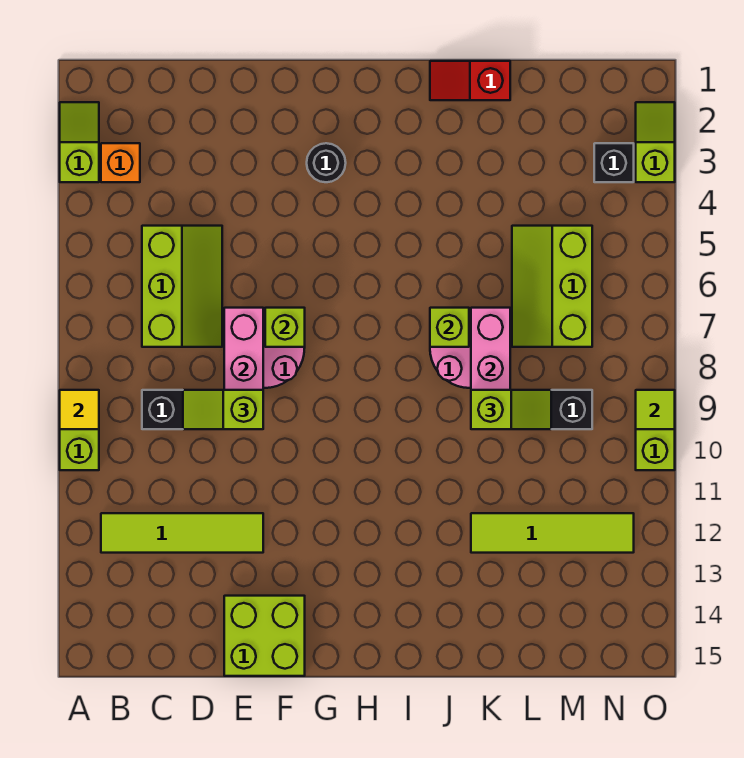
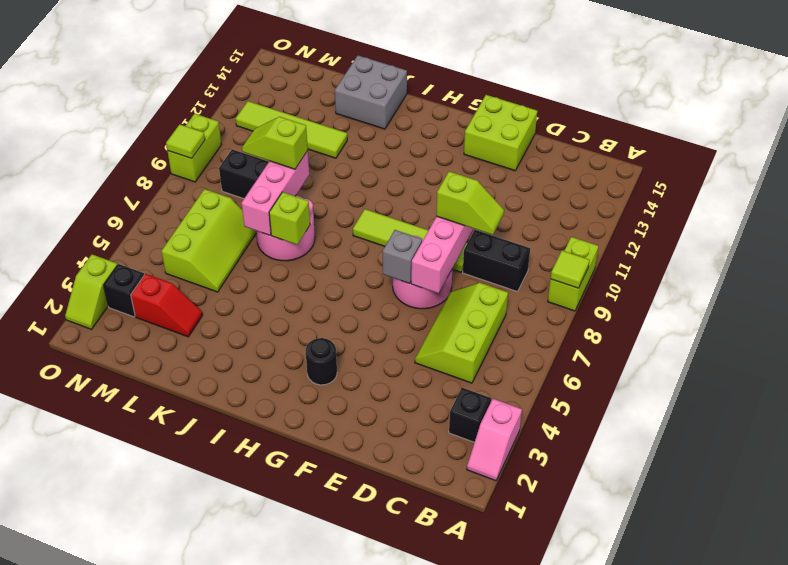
lime slope A2:A3 level 1 top 3 -> pink slope A2:A3 level 1 top 3
yellow tile A9 level 2 -> lime tile A9 level 2
orange brick B3 level 1 -> black brick B3 level 1
lime tile B12:E12 level 1 -> lime tile E9:H9 level 1
lime brick F7 level 2 -> grey brick F7 level 2
red slope J1:K1 level 1 top K -> red slope L3:M3 level 1 top M
none -> grey brick J14:K15 level 1

